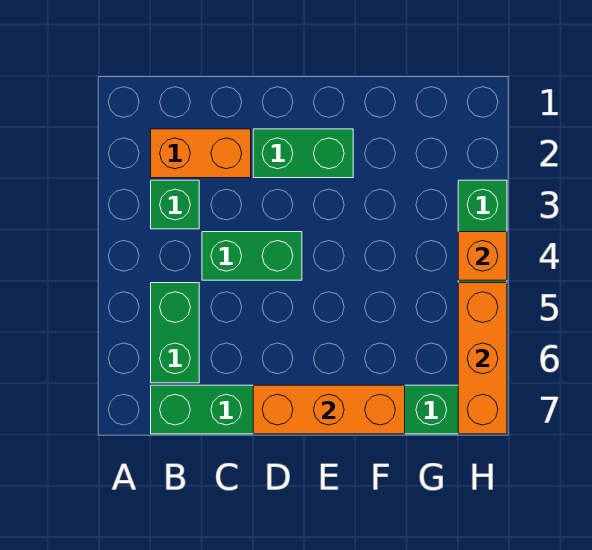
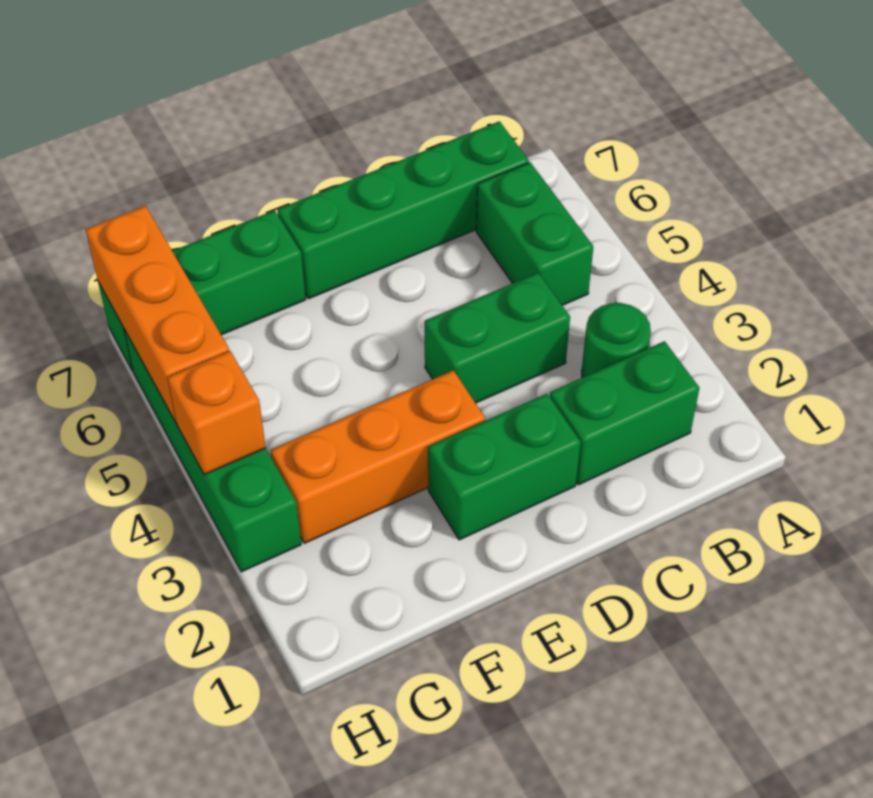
orange brick B2:C2 level 1 -> green brick B2:C2 level 1
green brick B3 level 1 -> green round brick B3 level 1
orange brick D7:F7 level 2 -> orange brick E3:G3 level 1

